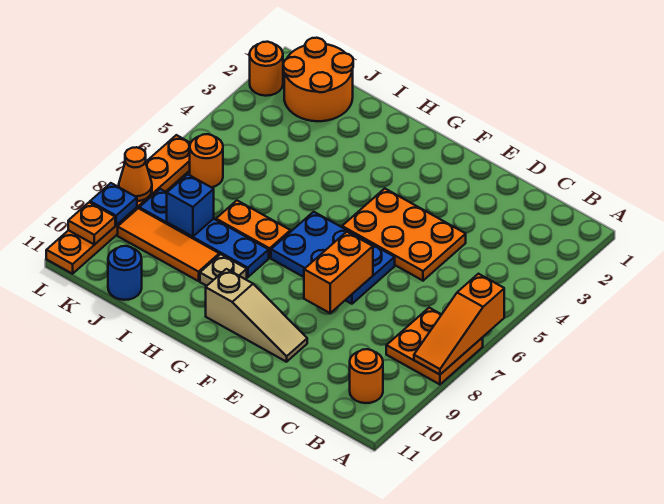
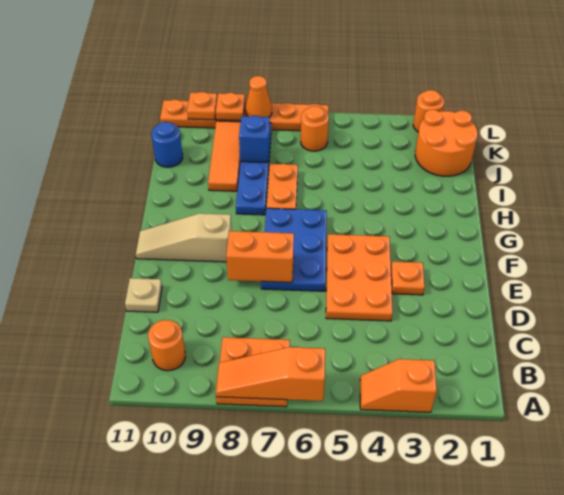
none -> orange slope A3:A4 level 1 top 3
none -> orange plate E3 level 1
tan slope E10:G10 level 1 top G -> tan slope F9:F11 level 1 top 9
tan plate H9 level 1 -> tan plate D11 level 1
blue plate L9 level 2 -> orange plate L9 level 2

